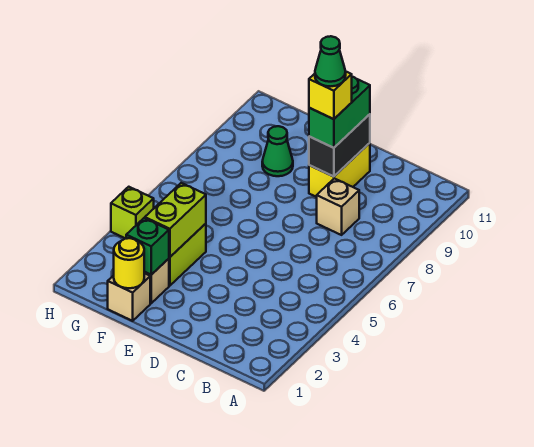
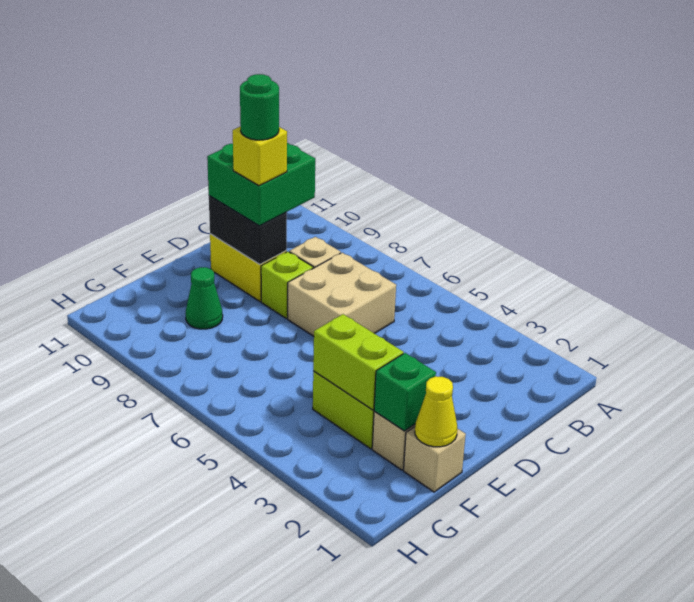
none -> tan brick C6:D7 level 1
green brick D9:D10 level 3 -> green brick C9:D10 level 3
green cone D9 level 5 -> green round brick D9 level 5
yellow round brick F1 level 2 -> yellow cone F1 level 2
lime brick H4 level 1 -> lime brick D8 level 1

